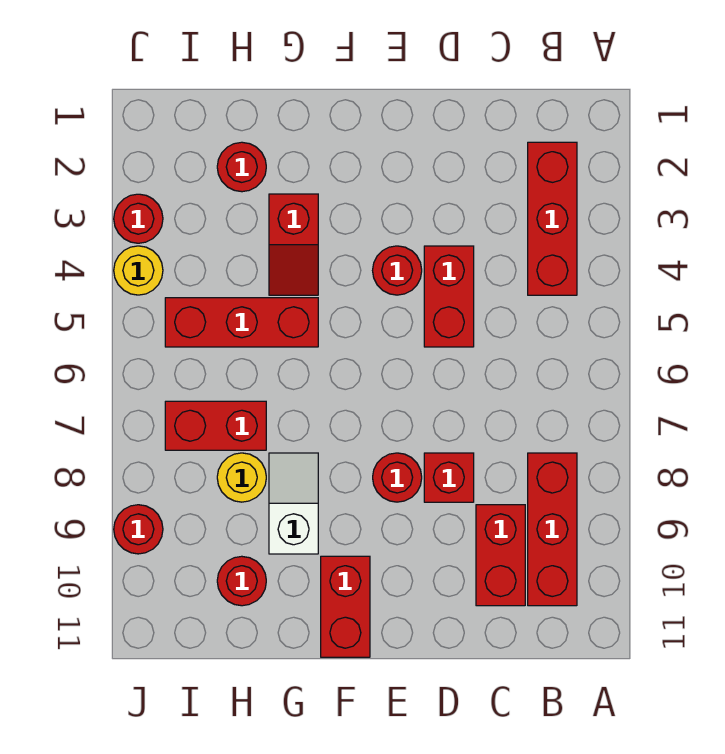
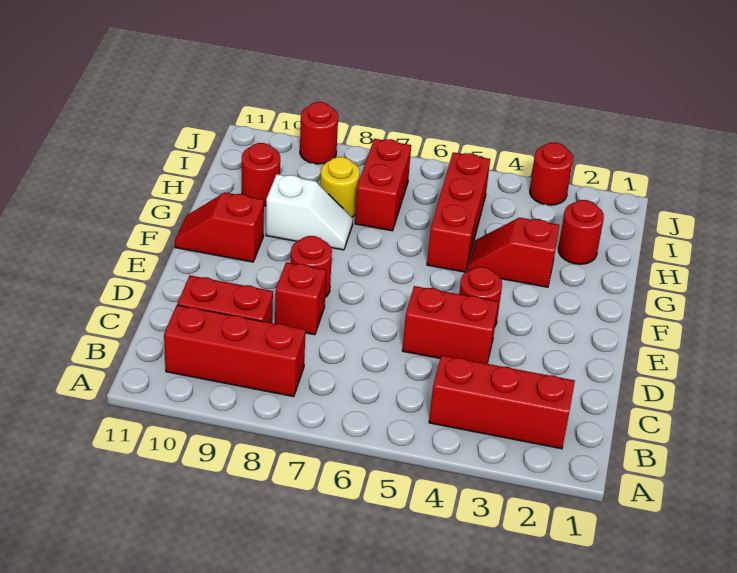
red brick F10:F11 level 1 -> red slope F10:F11 level 1 top 10
yellow round brick J4 level 1 -> none

